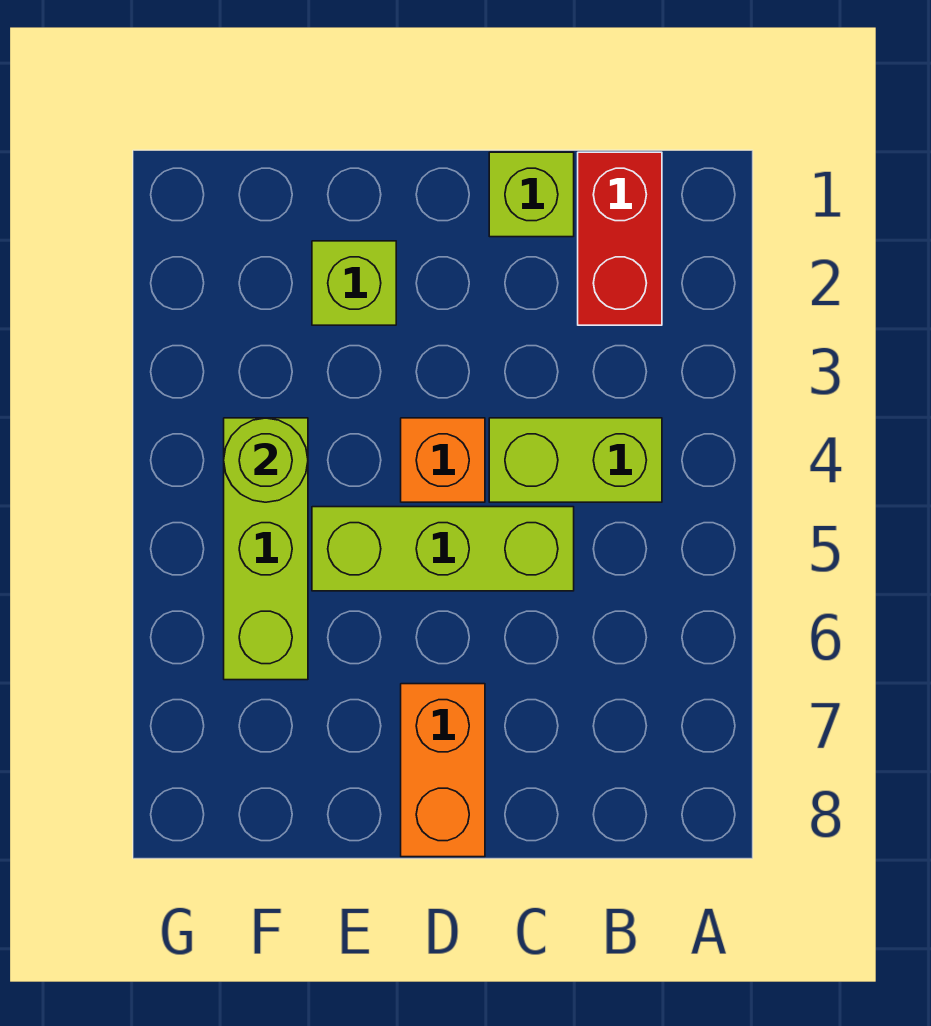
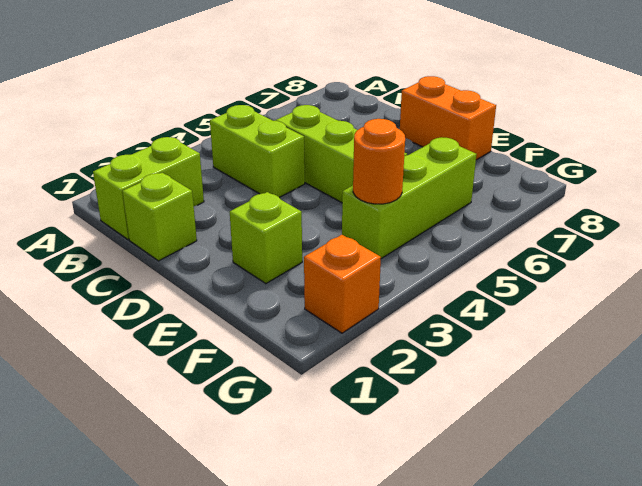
red brick B1:B2 level 1 -> lime brick B1:B2 level 1
orange brick D4 level 1 -> orange brick G2 level 1
orange brick D7:D8 level 1 -> orange brick D8:E8 level 1
lime round brick F4 level 2 -> orange round brick F4 level 2

